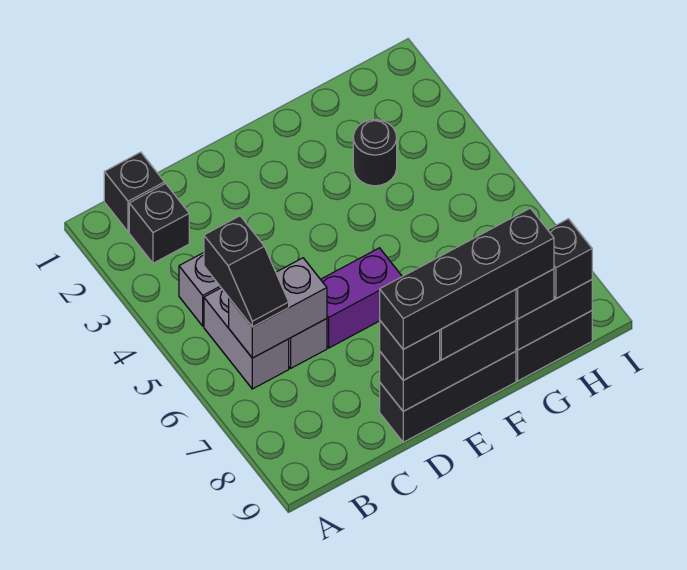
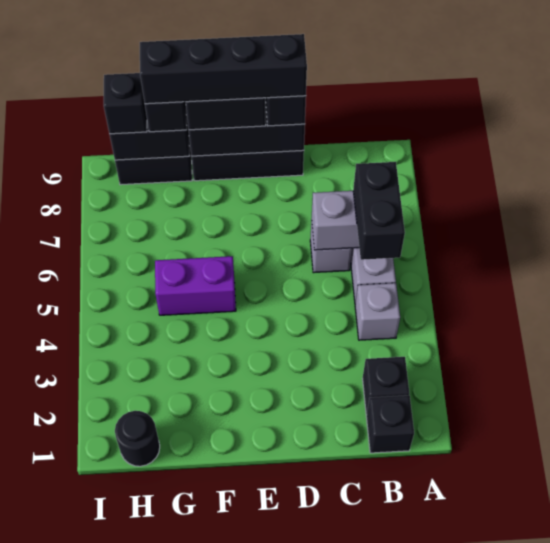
black slope B5:B6 level 3 top 5 -> black brick B5:B6 level 3
purple brick D6:E6 level 1 -> purple brick F5:G5 level 1
black round brick G3 level 1 -> black round brick H1 level 1

